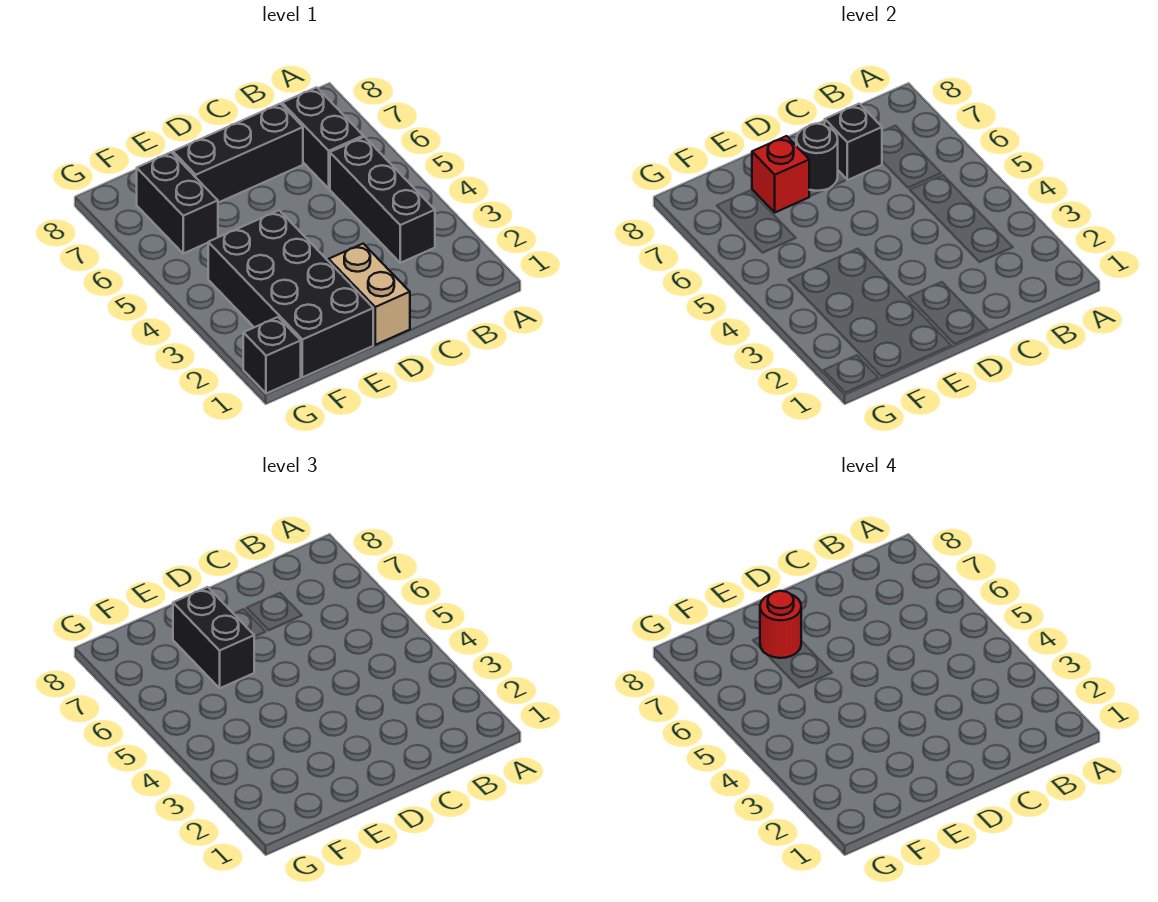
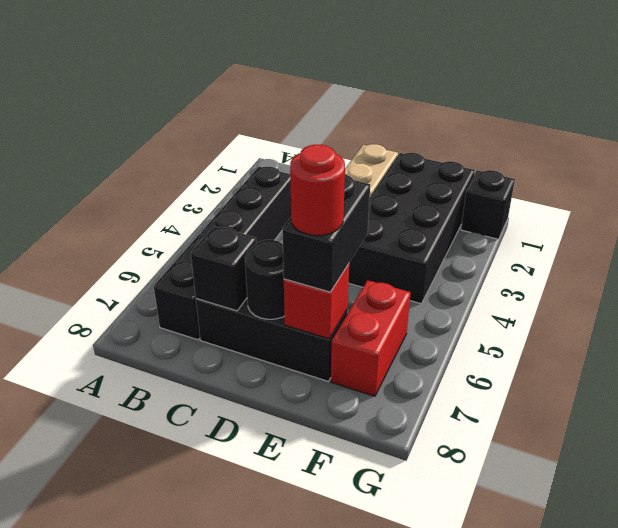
black brick F6:F7 level 1 -> red brick F6:F7 level 1

